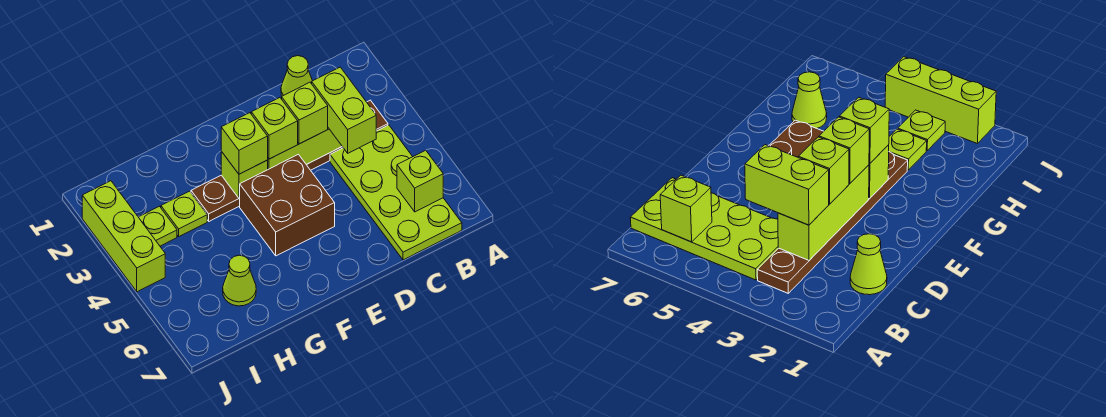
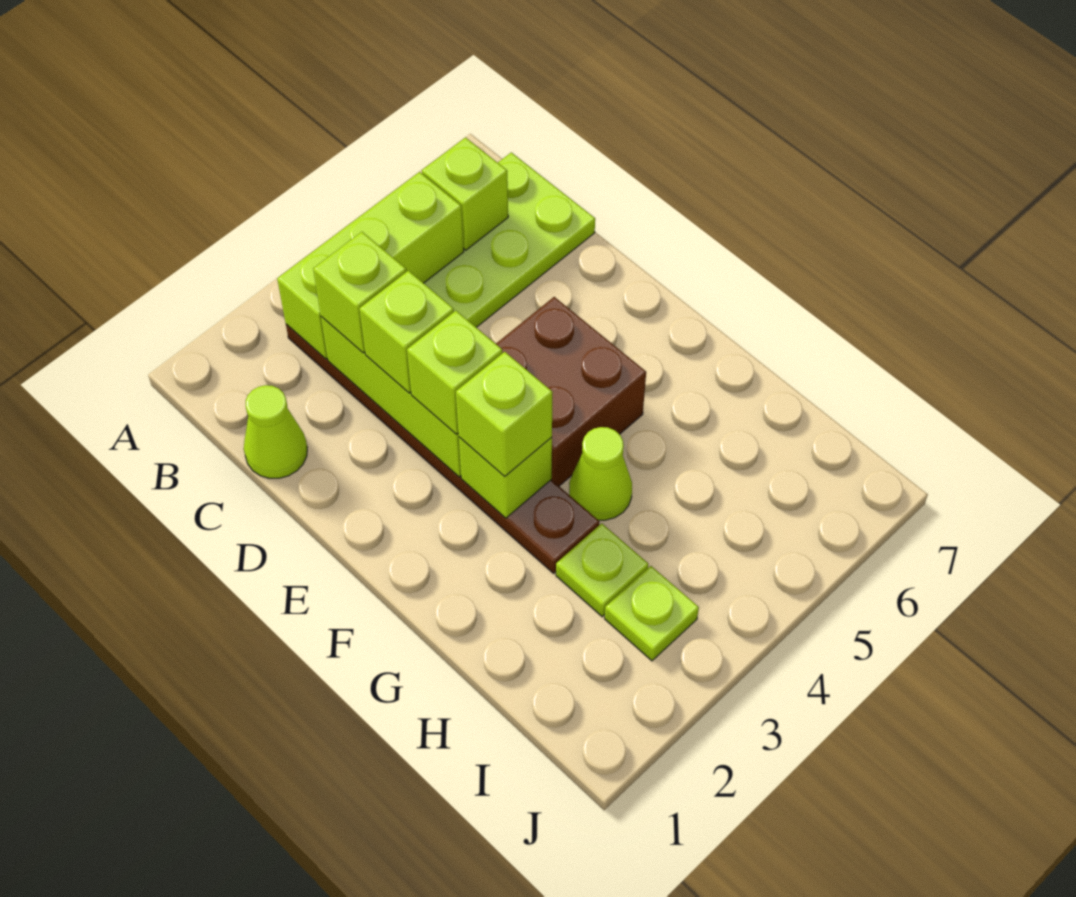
lime brick C3:C4 level 3 -> lime brick C3 level 3
lime cone H6 level 1 -> lime cone G4 level 1
lime brick J2:J4 level 1 -> lime brick B3:B5 level 2

